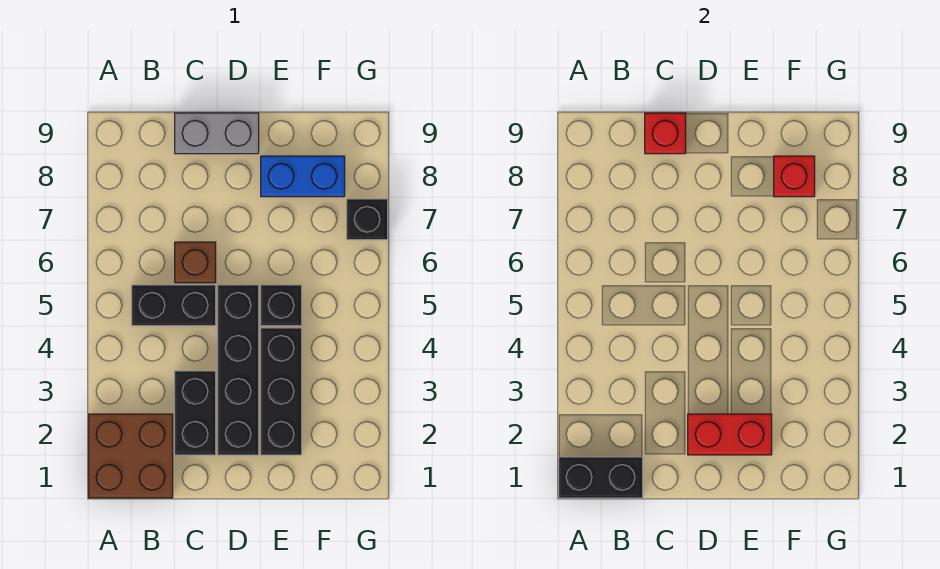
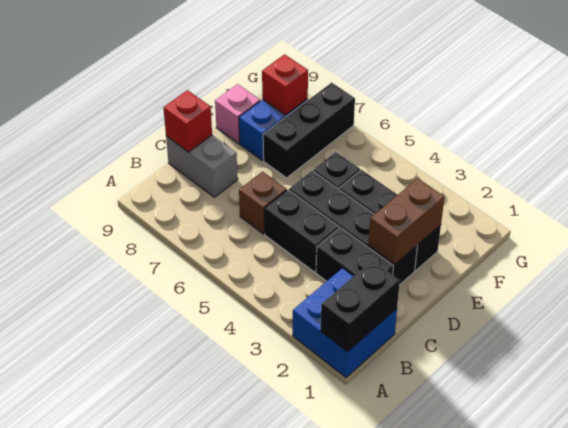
brown brick A1:B2 level 1 -> blue brick A1:B2 level 1
black brick B5:C5 level 1 -> black brick C4:C5 level 1
grey brick C9:D9 level 1 -> grey brick C8:C9 level 1
red brick D2:E2 level 2 -> brown brick D2:E2 level 2
none -> pink brick E9 level 1
black brick G7 level 1 -> black brick E7:G7 level 1

